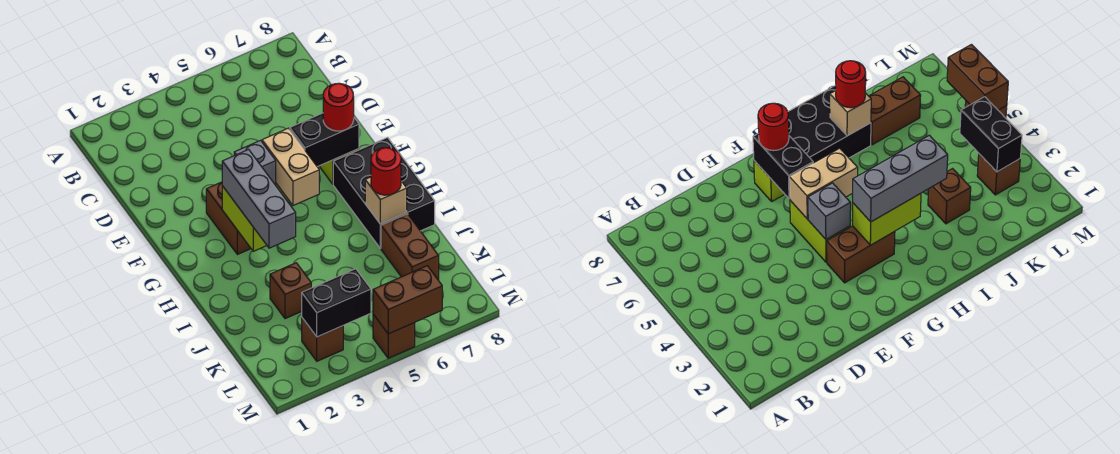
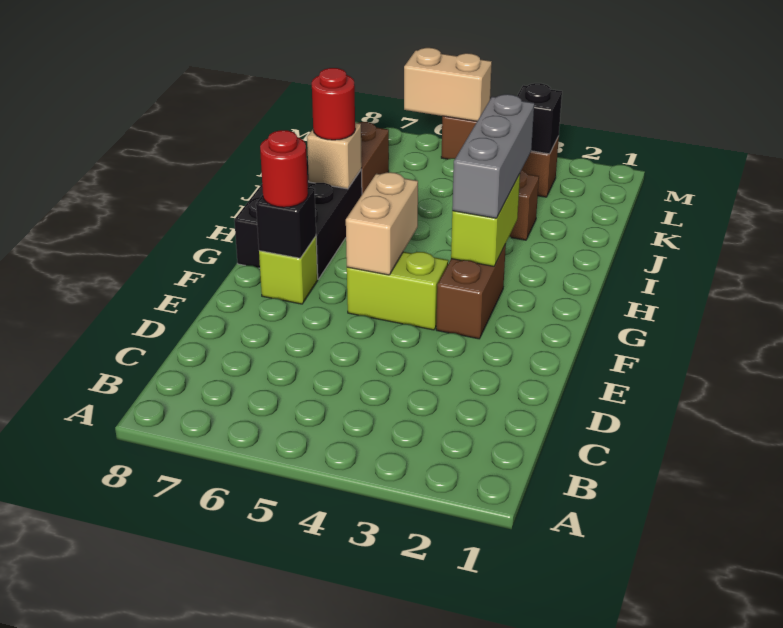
grey brick F4 level 2 -> none
black brick F6:F7 level 2 -> black brick F7 level 2
black brick L3:L4 level 2 -> black brick L3 level 2
brown brick M5:M6 level 2 -> tan brick M5:M6 level 2

